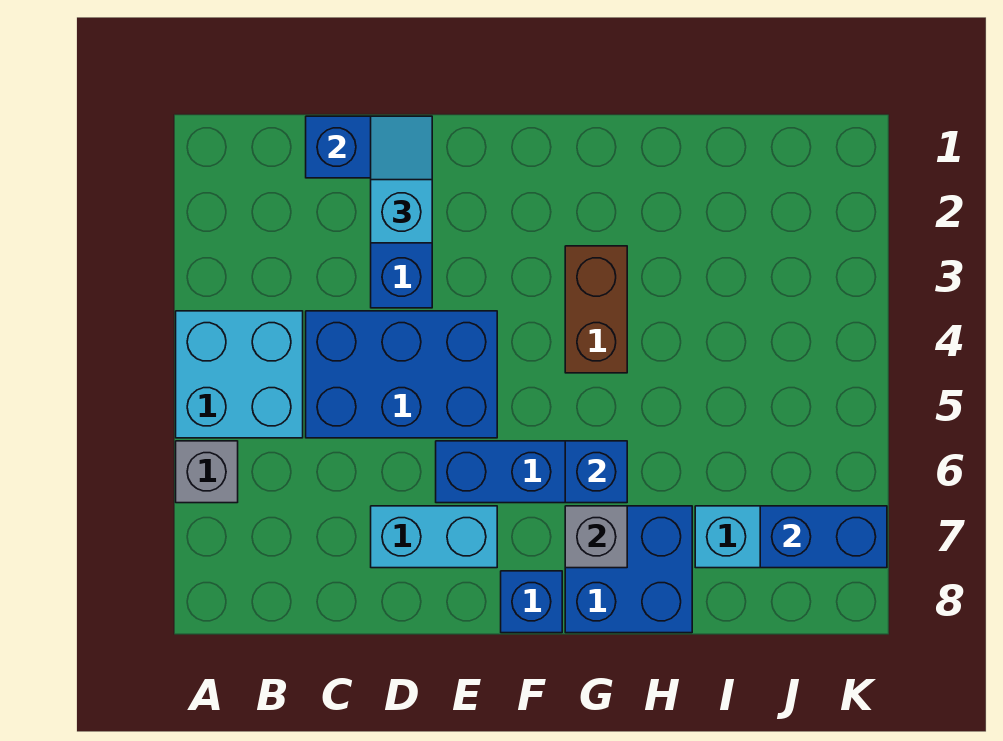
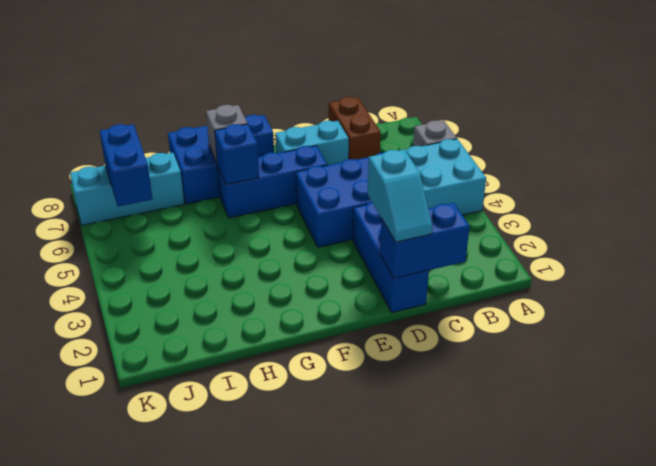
brown brick G3:G4 level 1 -> brown brick C7:C8 level 1
blue brick J7:K7 level 2 -> blue brick J6:J7 level 2

